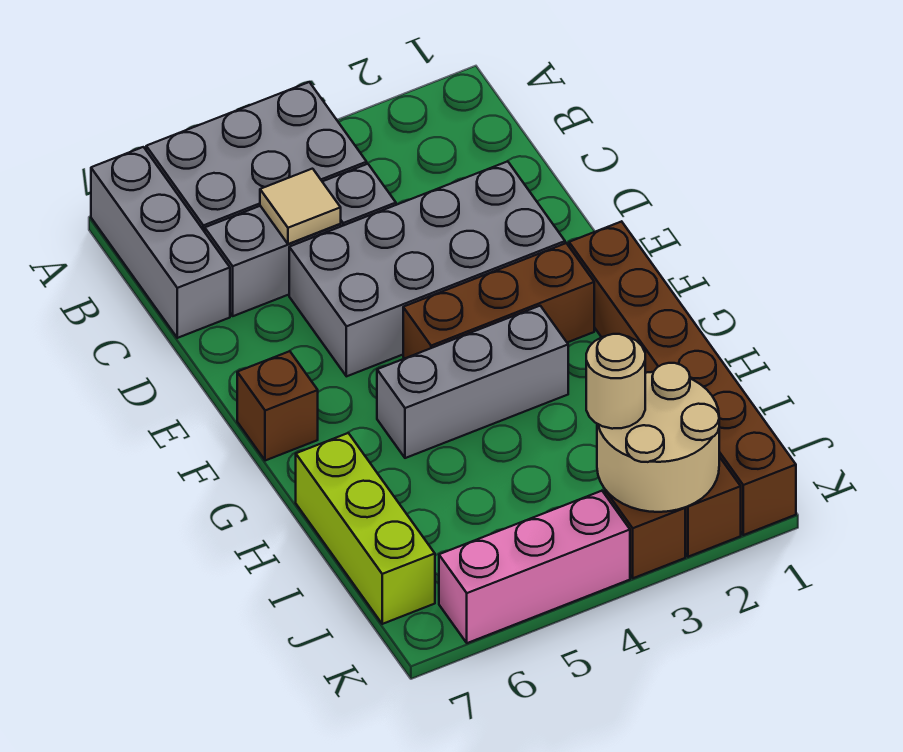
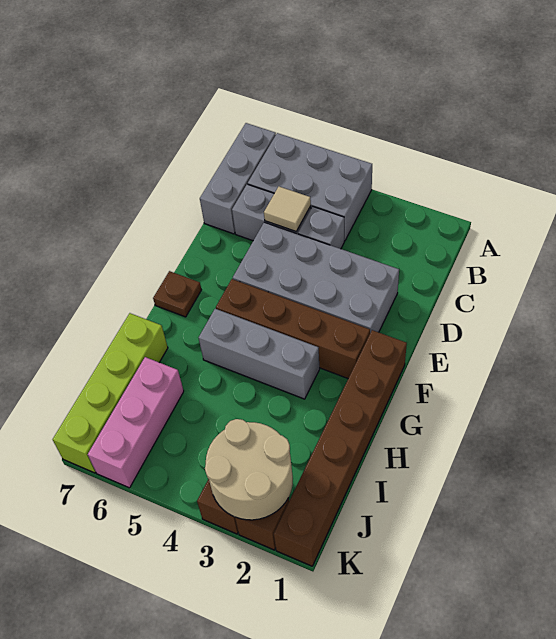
brown brick F2:F4 level 1 -> brown brick F2:F5 level 1
brown brick F7 level 1 -> brown plate F7 level 1
lime brick H7:J7 level 1 -> lime brick H7:K7 level 1
tan round brick J3 level 3 -> none
pink brick K4:K6 level 1 -> pink brick I6:K6 level 1

